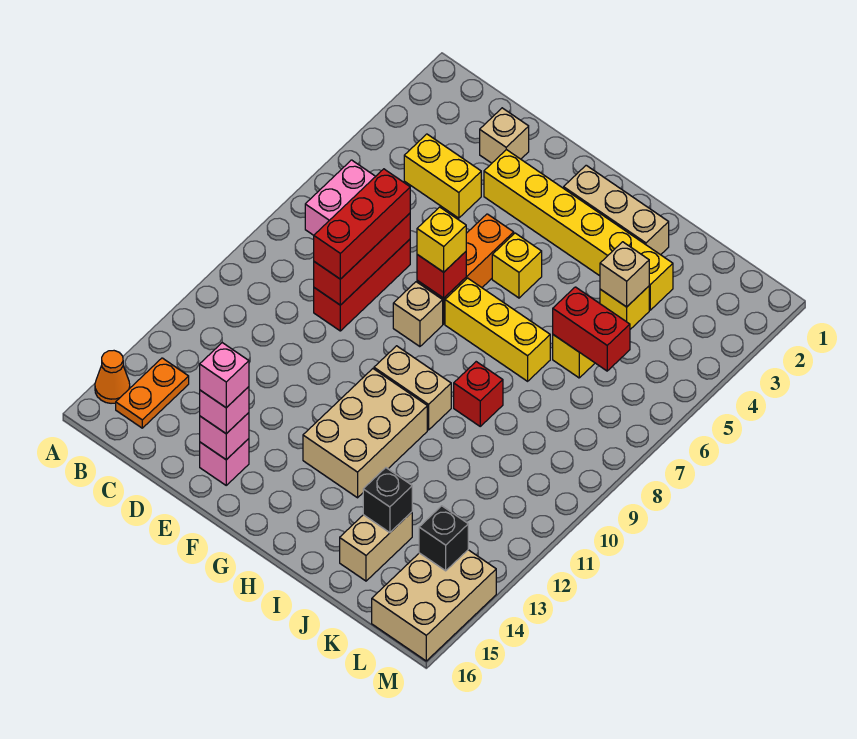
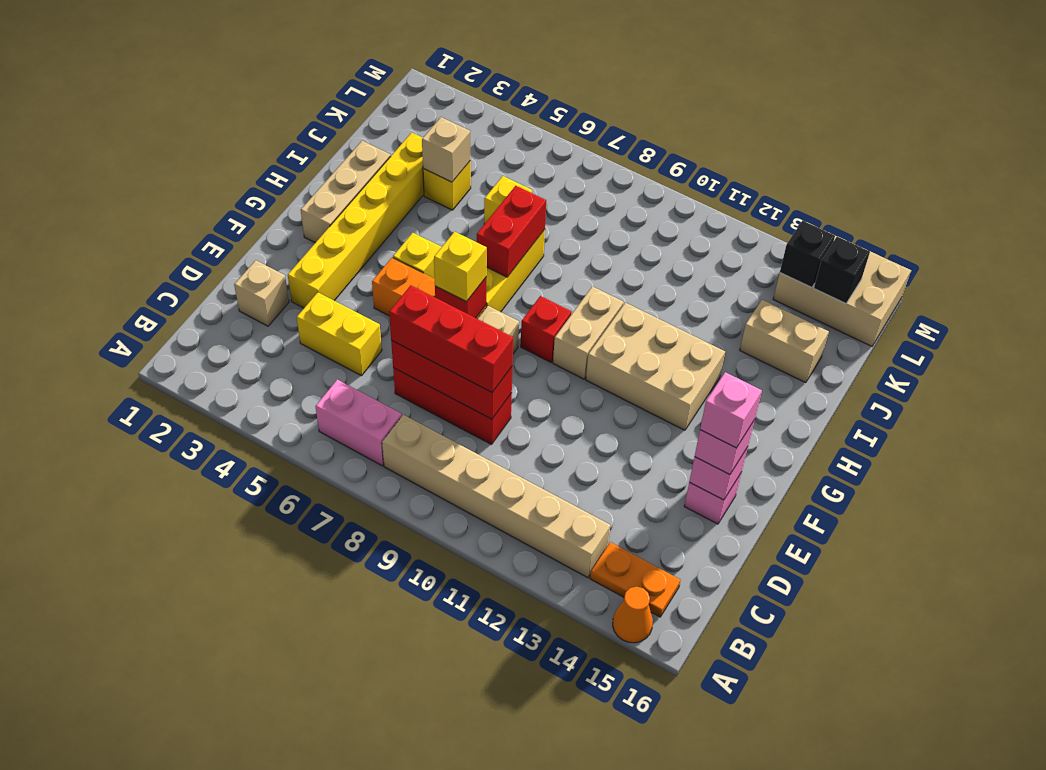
none -> tan brick B8:B13 level 1
yellow brick C4:D4 level 1 -> yellow brick D4:D5 level 1
red brick I9 level 1 -> red brick G9 level 1
red brick J6:K6 level 2 -> red brick H7:I7 level 2
black brick J14 level 2 -> black brick L15 level 2

